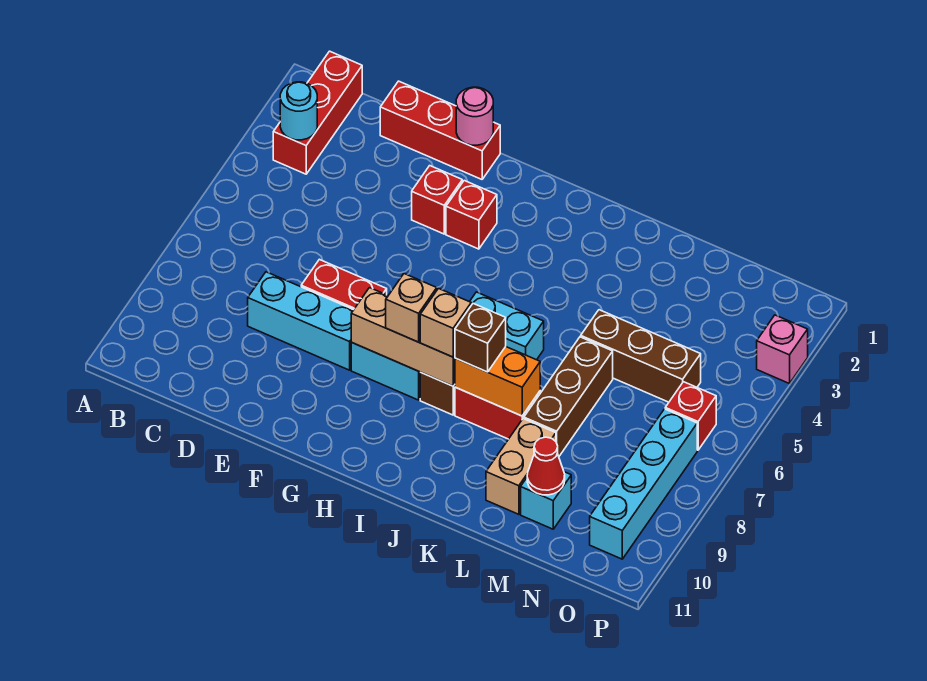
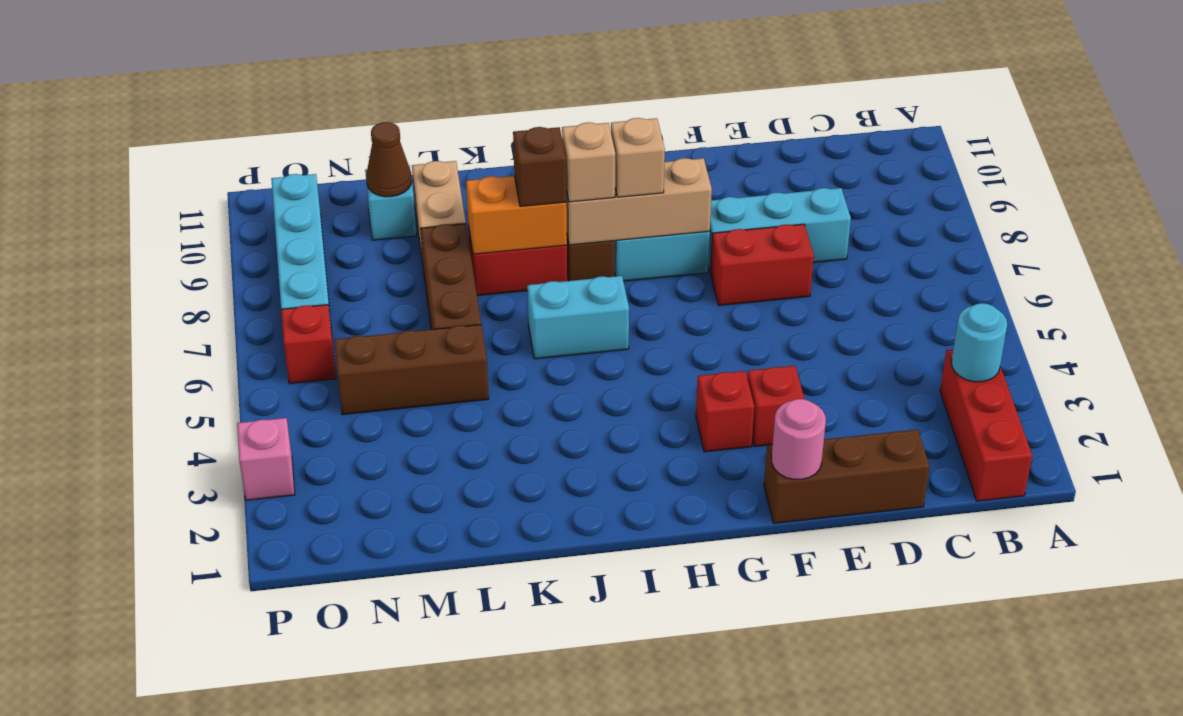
red brick D1:F1 level 1 -> brown brick D1:F1 level 1
red cone M10 level 2 -> brown cone M10 level 2

